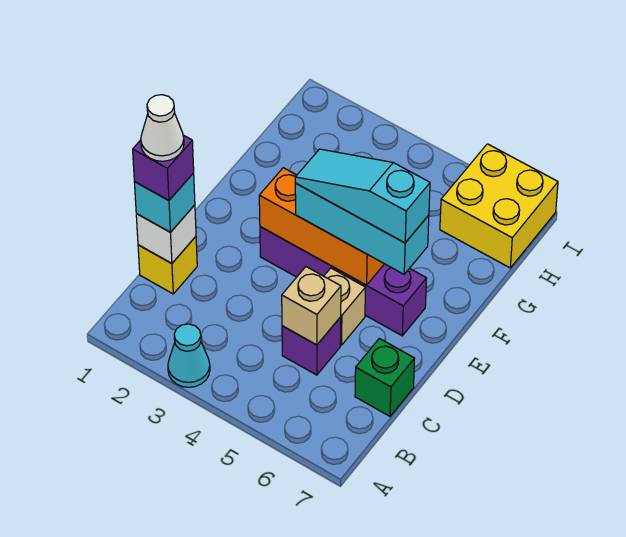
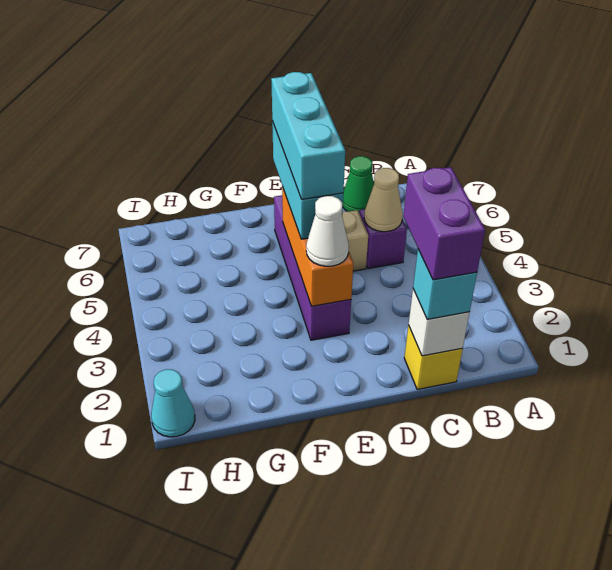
cyan cone A3 level 1 -> cyan cone I1 level 1
purple brick C1 level 4 -> purple brick C1:C2 level 4
white cone C1 level 5 -> white cone E3 level 3
tan brick C5 level 2 -> tan cone C5 level 2
green brick C7 level 1 -> green cone C7 level 1
cyan slope E4:E6 level 4 top 6 -> cyan brick E4:E6 level 4
yellow brick H6:I7 level 1 -> none

